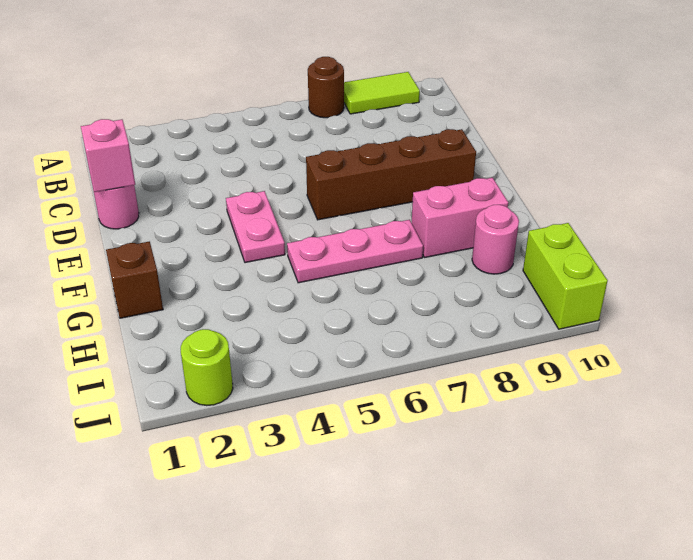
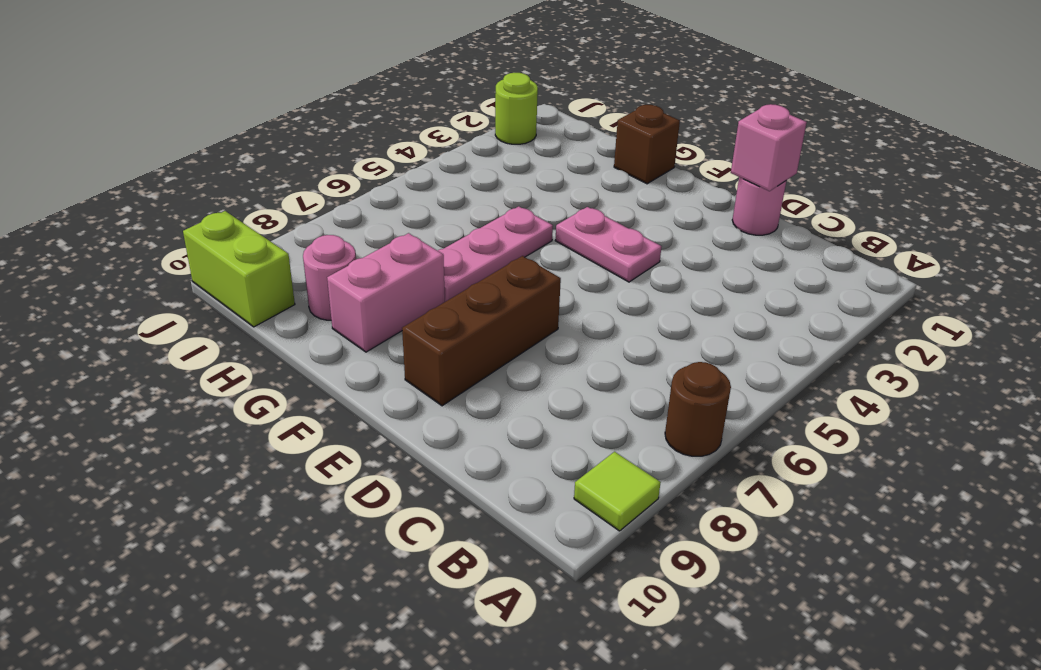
lime tile A8:A9 level 1 -> lime tile A9 level 1
brown brick E6:E9 level 1 -> brown brick E7:E9 level 1

